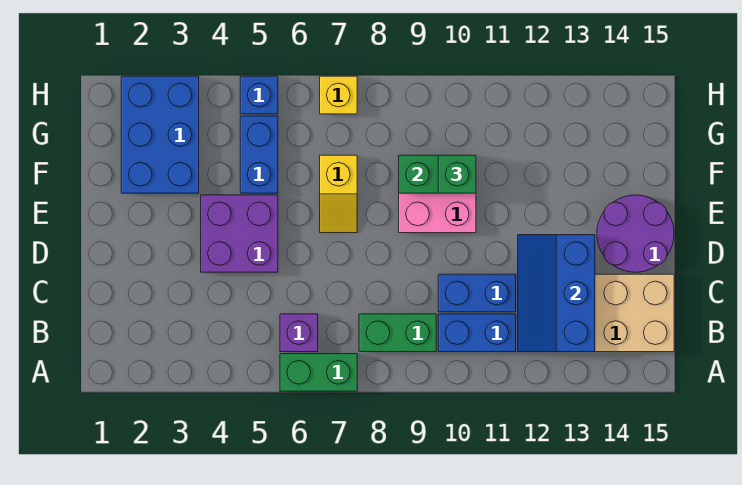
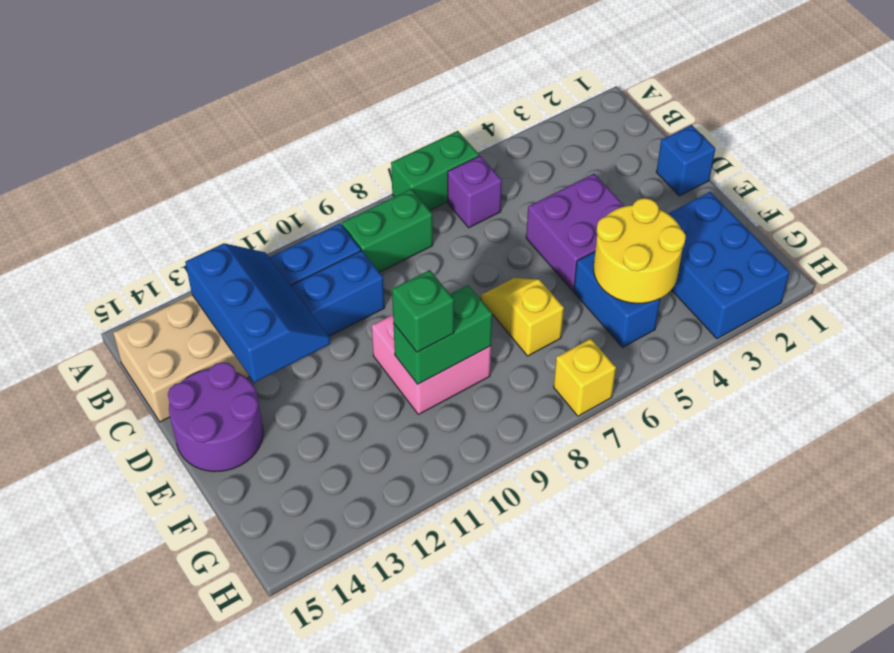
none -> yellow round brick F4:G5 level 2
blue brick H5 level 1 -> blue brick D1 level 1

